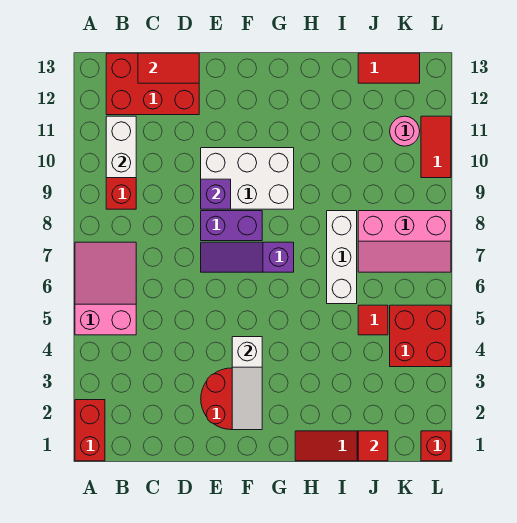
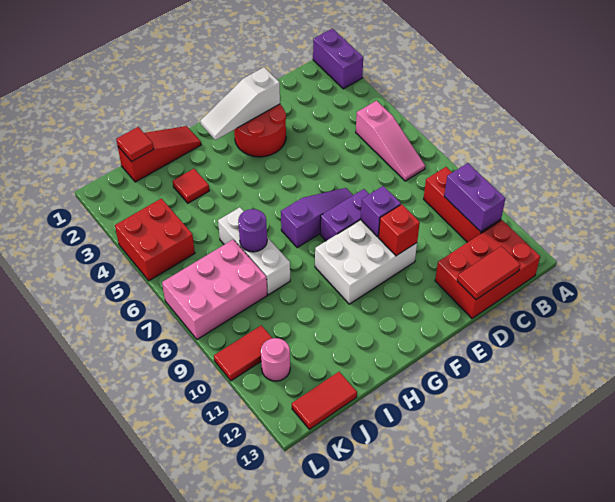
red brick A1:A2 level 1 -> purple brick A1:A2 level 1
pink slope A5:B7 level 1 top 5 -> pink slope B5:B7 level 1 top 5
white brick B10:B11 level 2 -> purple brick B10:B11 level 2
white slope F2:F4 level 2 top 4 -> white slope E2:G2 level 2 top E
none -> purple round brick I7 level 2
red tile J5 level 1 -> red tile I3 level 1
pink slope J7:L8 level 1 top 8 -> pink brick J7:L8 level 1
red brick L1 level 1 -> red brick E10 level 2
red tile L10:L11 level 1 -> red tile K10:L10 level 1

